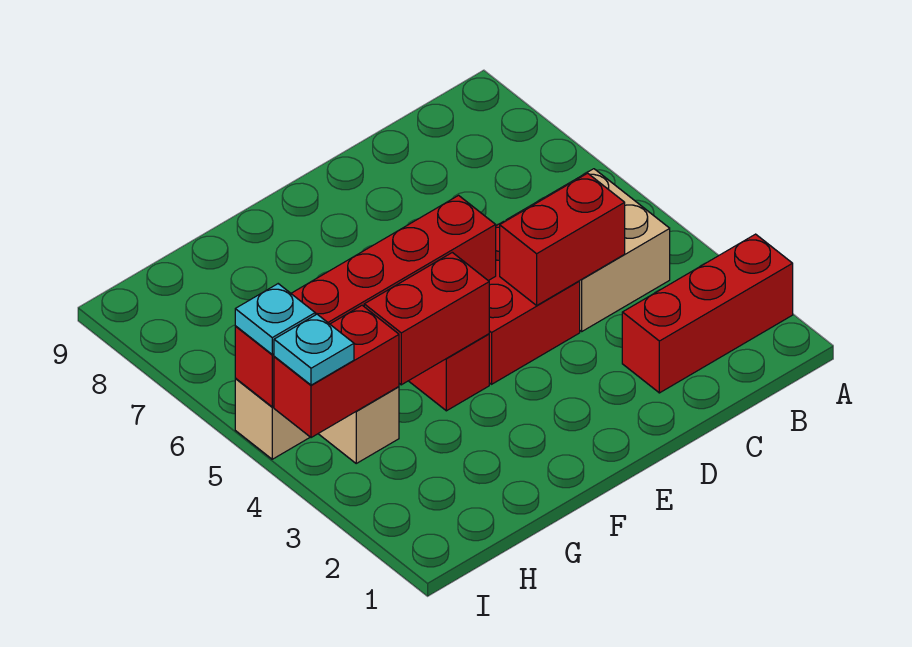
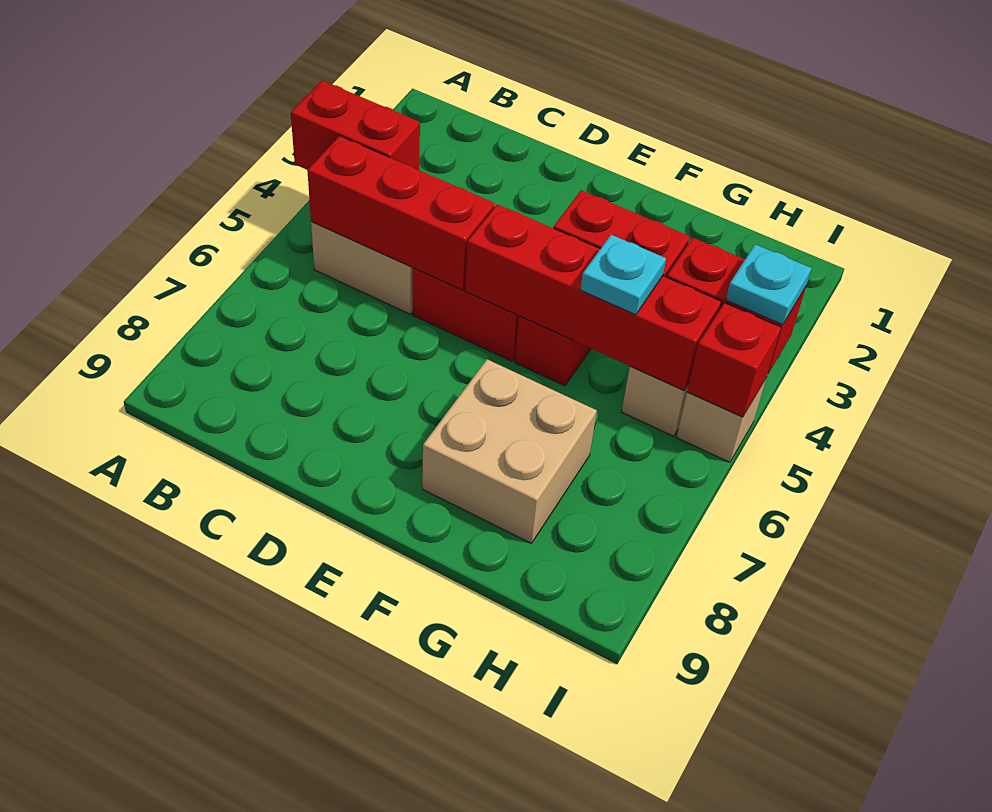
red brick A2:C2 level 1 -> red brick B5:D5 level 2
red brick C4:D4 level 2 -> red brick A4:B4 level 2
none -> tan brick F7:G8 level 1
cyan plate I5 level 3 -> cyan plate G5 level 3

